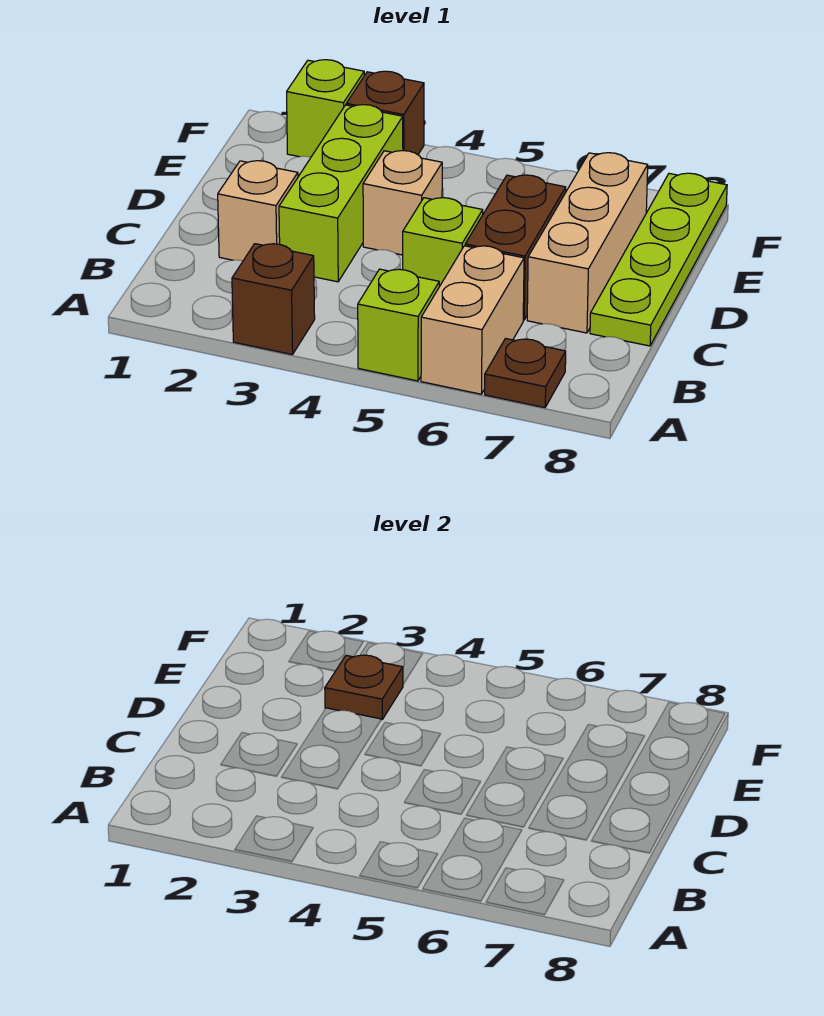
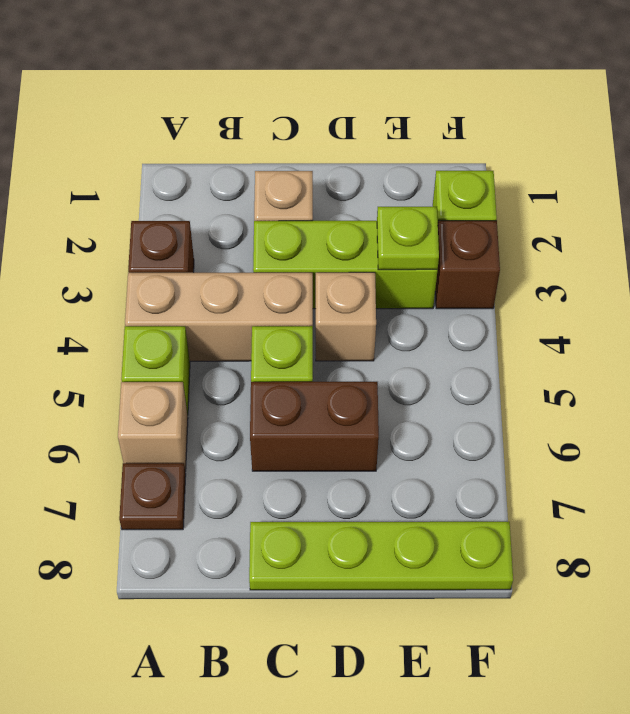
tan brick A6:B6 level 1 -> tan brick A6 level 1
tan brick C7:E7 level 1 -> tan brick A4:C4 level 1
brown plate E3 level 2 -> lime plate E3 level 2

